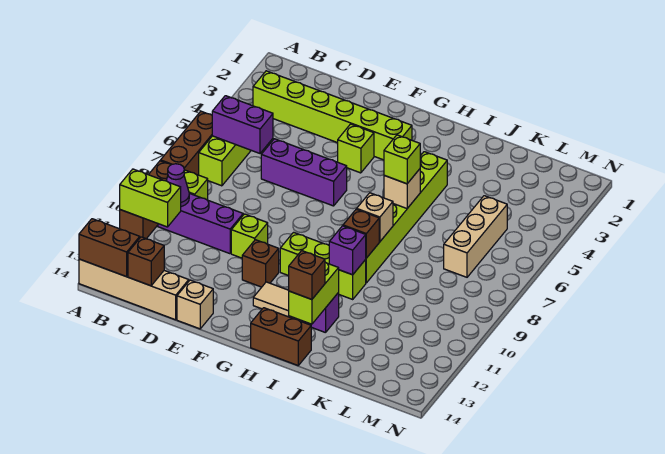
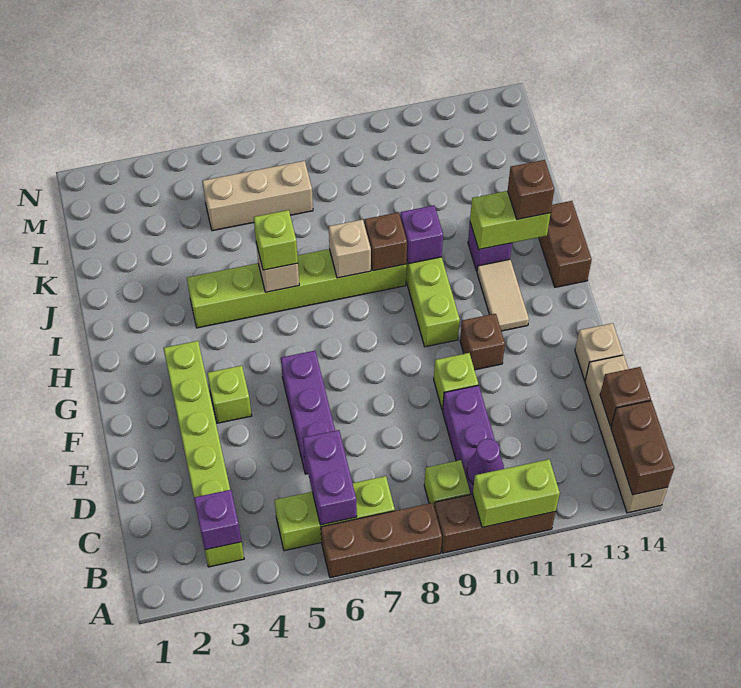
lime brick A11:B11 level 2 -> lime brick A10:A11 level 2
none -> purple brick B3 level 2

